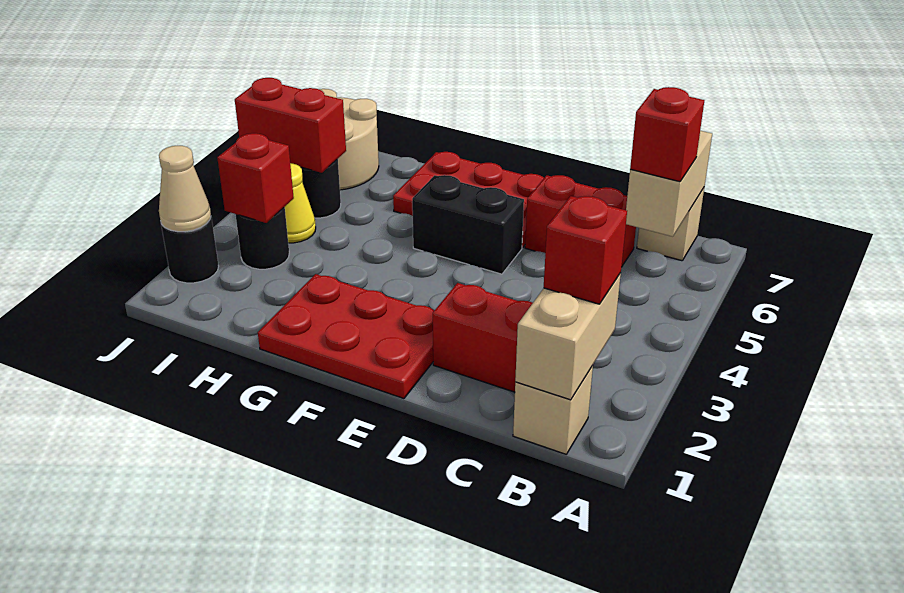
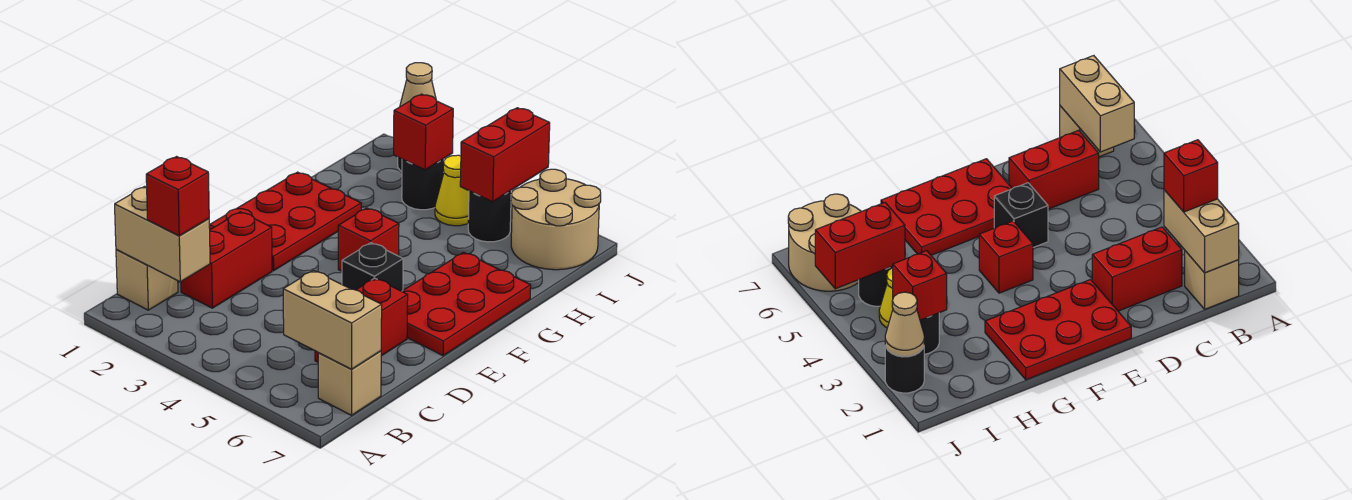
red brick B6 level 3 -> red brick F4 level 1
black brick E5:F5 level 1 -> black brick E5 level 1

